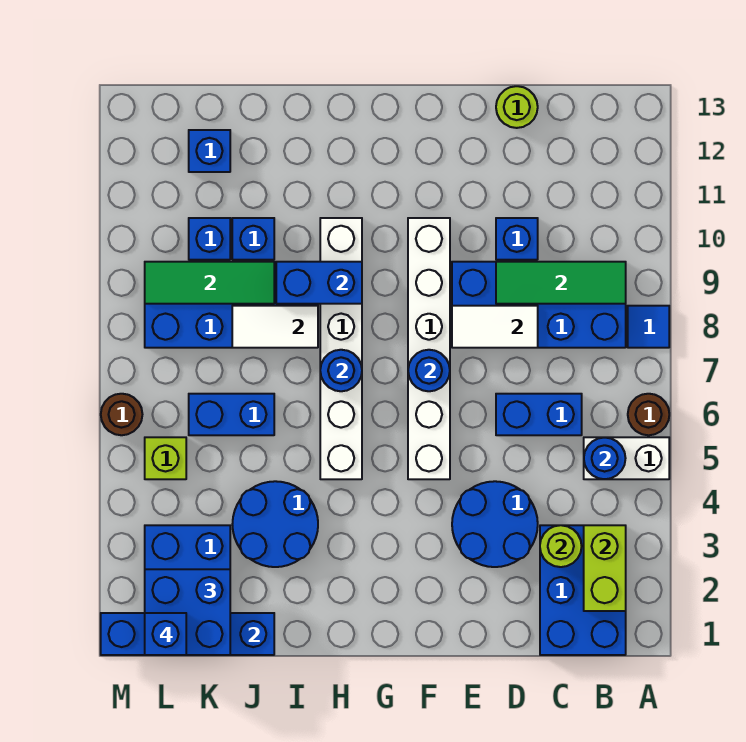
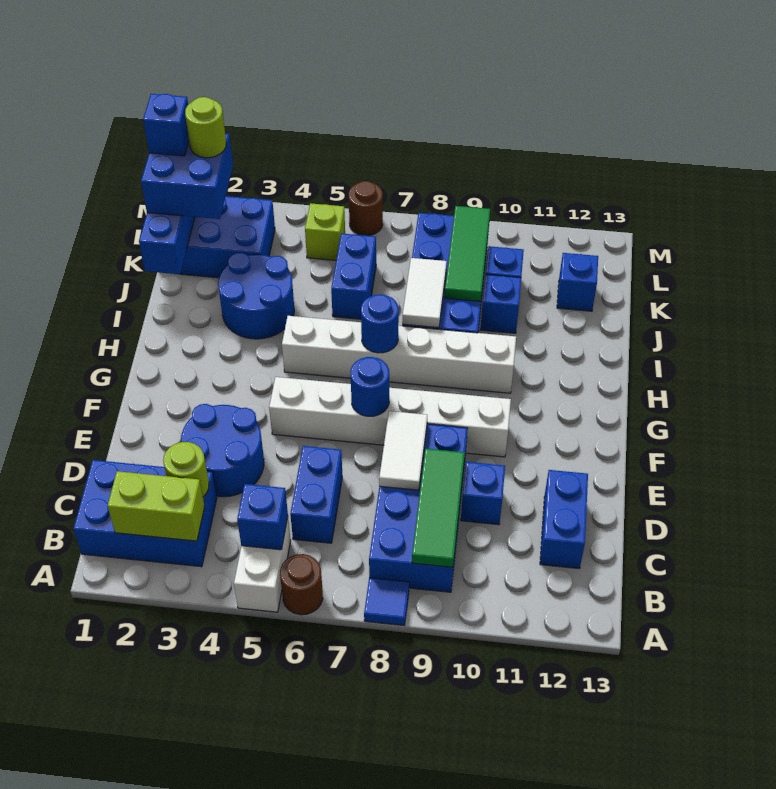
blue round brick B5 level 2 -> blue brick B5 level 2
lime round brick D13 level 1 -> lime round brick L2 level 4
blue brick H9:I9 level 2 -> blue brick C12:D12 level 1

